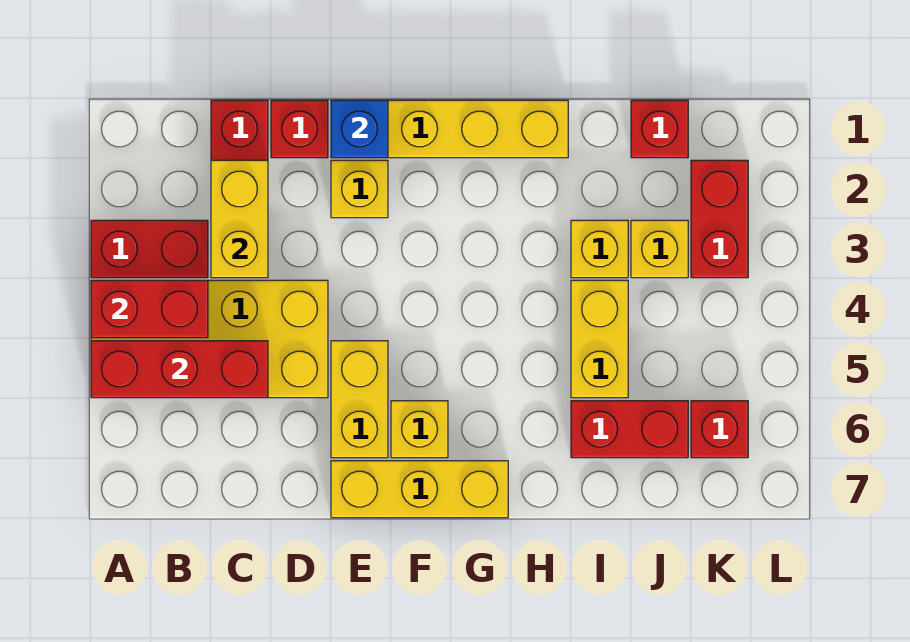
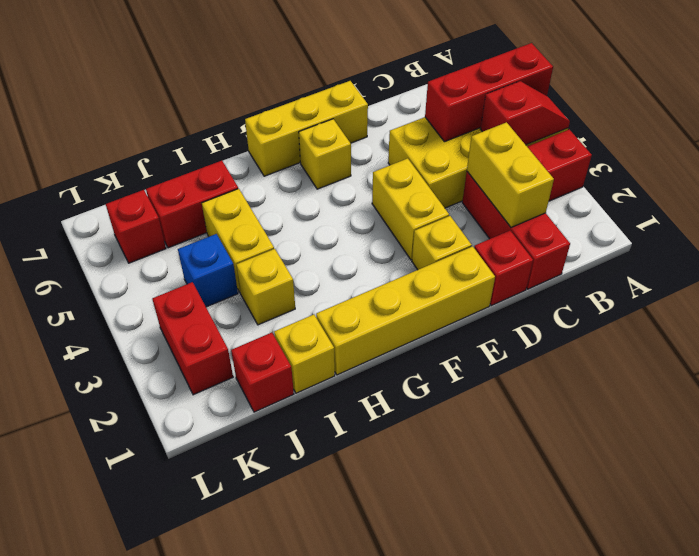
red brick A4:B4 level 2 -> red slope A4:B4 level 2 top B
blue brick E1 level 2 -> blue brick J4 level 1
yellow brick E5:E6 level 1 -> yellow brick E3:E4 level 1
yellow brick J3 level 1 -> yellow brick I1 level 1

